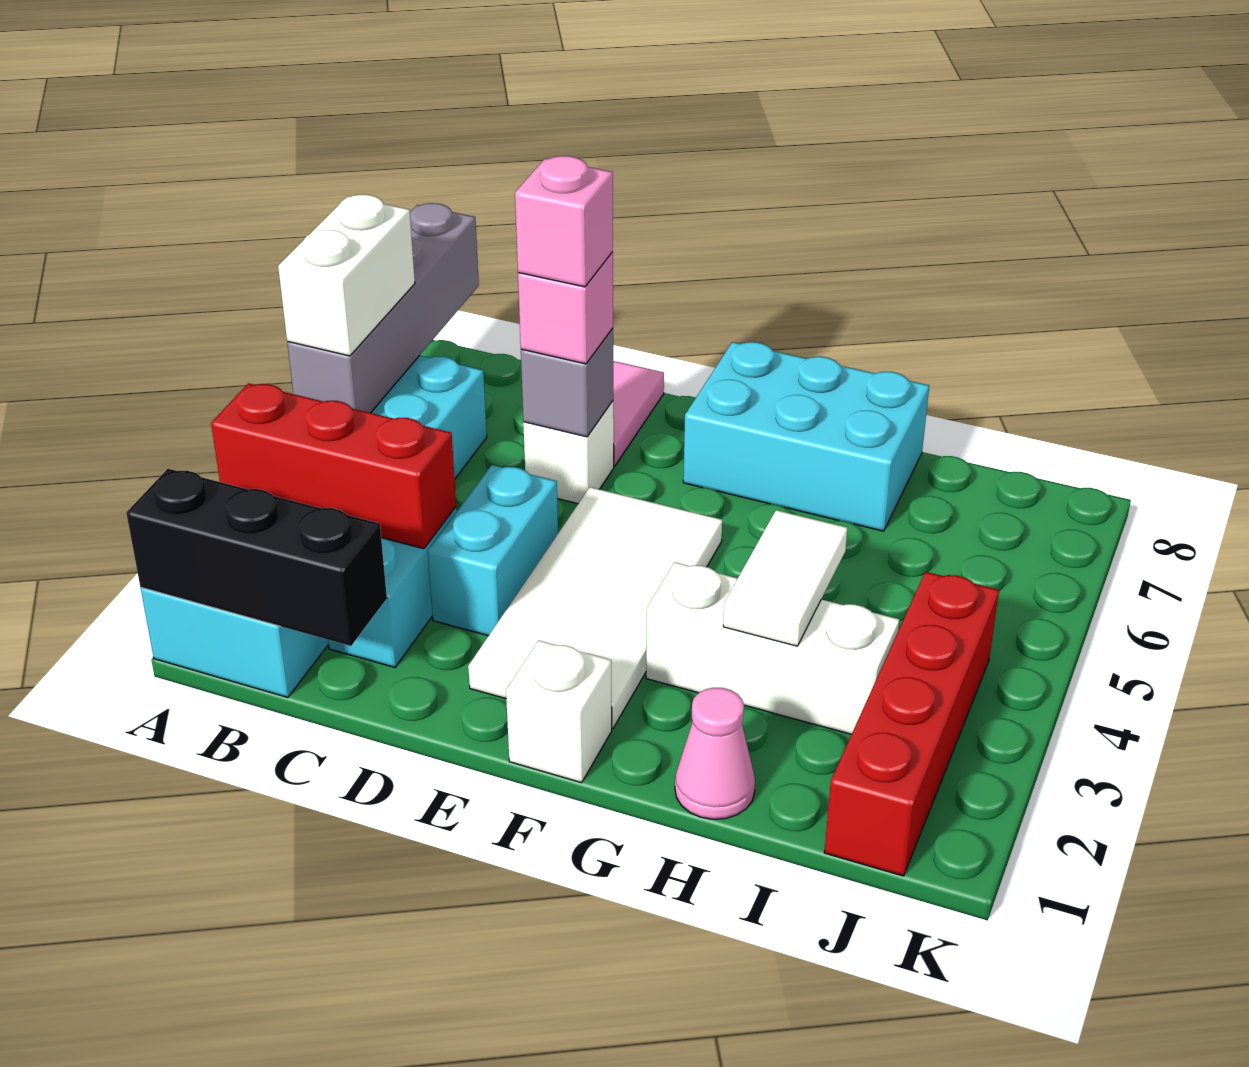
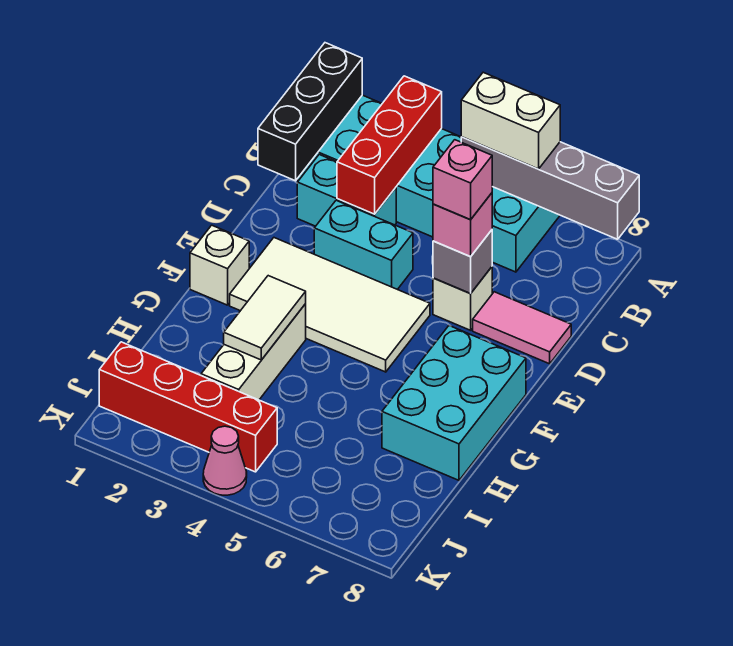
pink cone H1 level 1 -> pink cone K4 level 1
white tile H3:H4 level 2 -> white tile G3:H3 level 2

